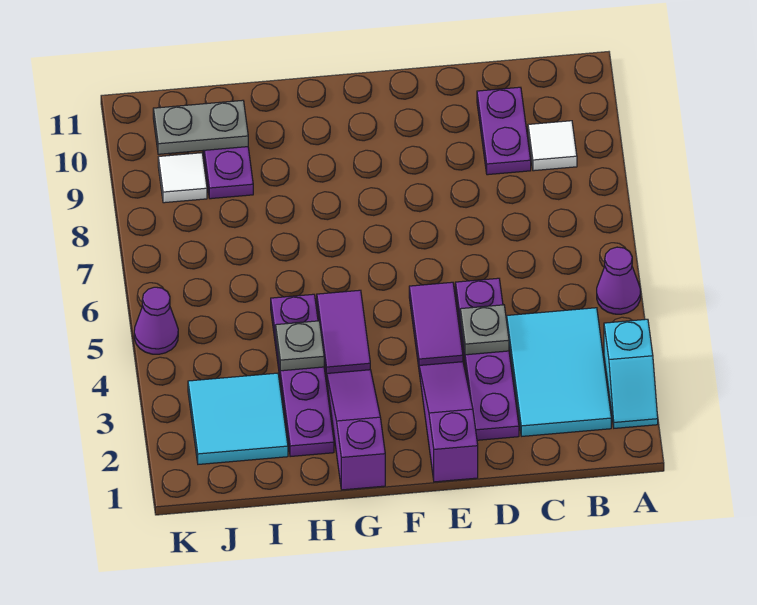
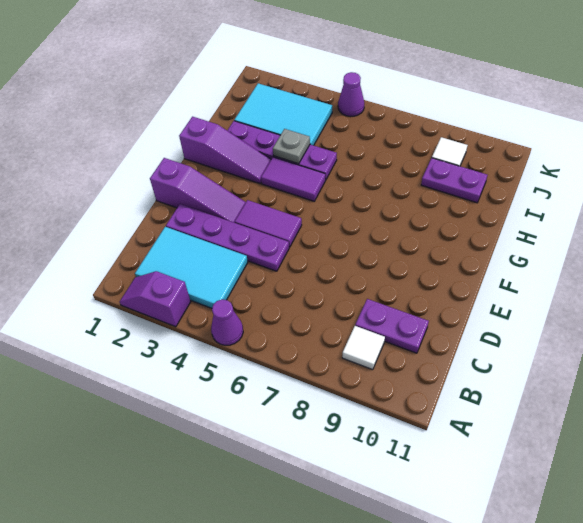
cyan slope A2:A3 level 1 top 3 -> purple slope A2:A3 level 1 top 3
grey plate D4 level 2 -> none
cyan tile I2:J3 level 1 -> cyan tile I2:J4 level 1
grey plate I10:J10 level 2 -> none

